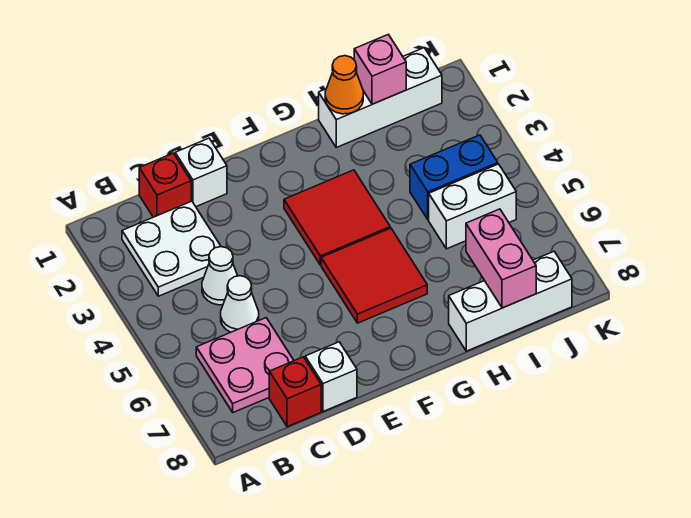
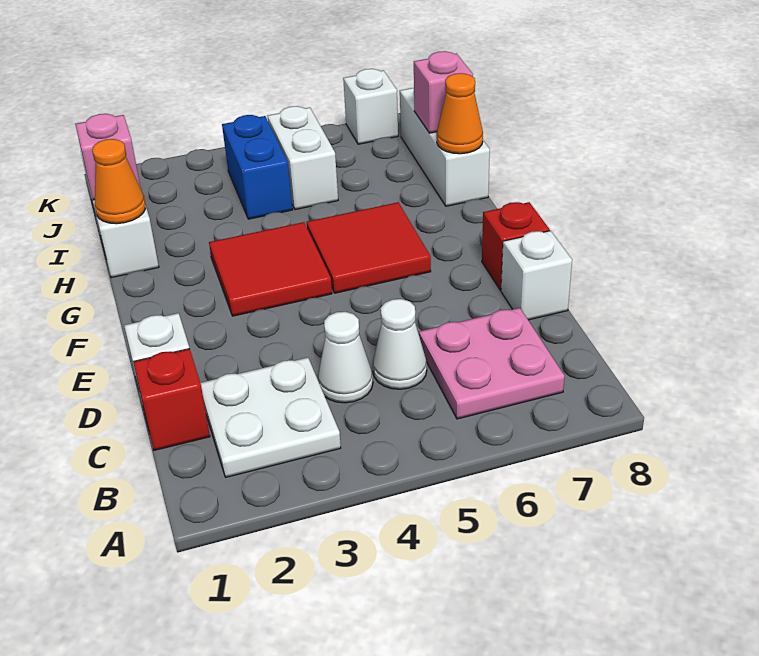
red brick C8 level 1 -> red brick E8 level 1
none -> orange cone H8 level 2
pink brick I7:I8 level 2 -> pink brick I8 level 2
none -> white brick K7 level 1

